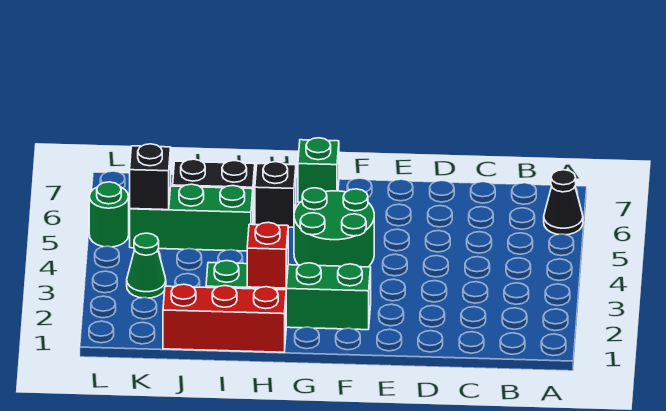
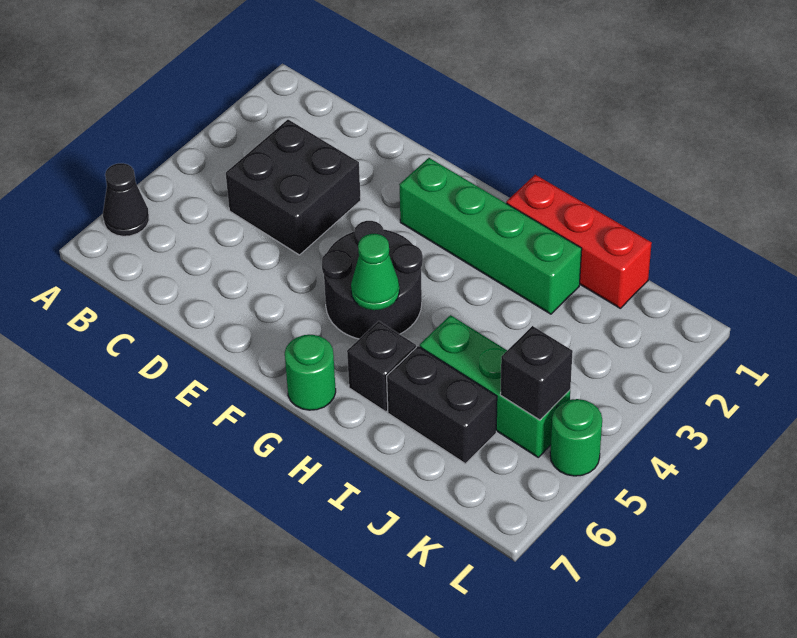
none -> black brick C3:D4 level 1
green round brick F4:G5 level 1 -> black round brick F4:G5 level 1
green brick G7 level 1 -> green round brick G7 level 1
red brick H2 level 2 -> none
green cone K3 level 1 -> green cone G5 level 2

